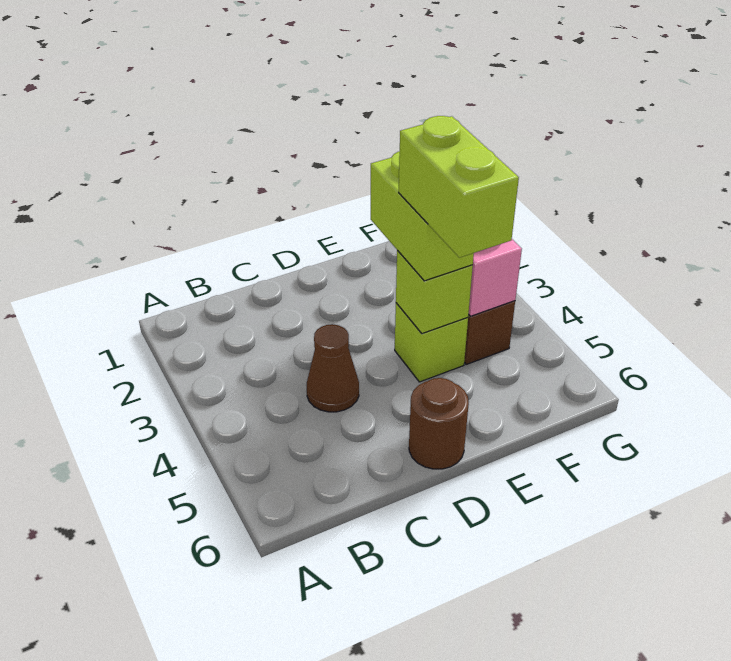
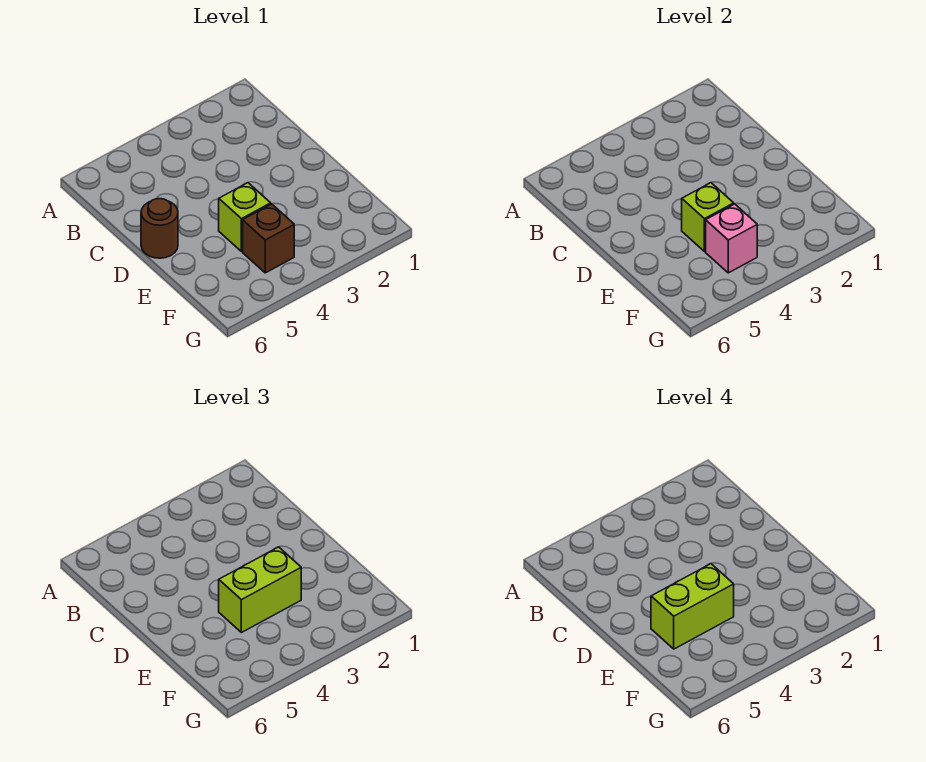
brown cone C4 level 1 -> none

